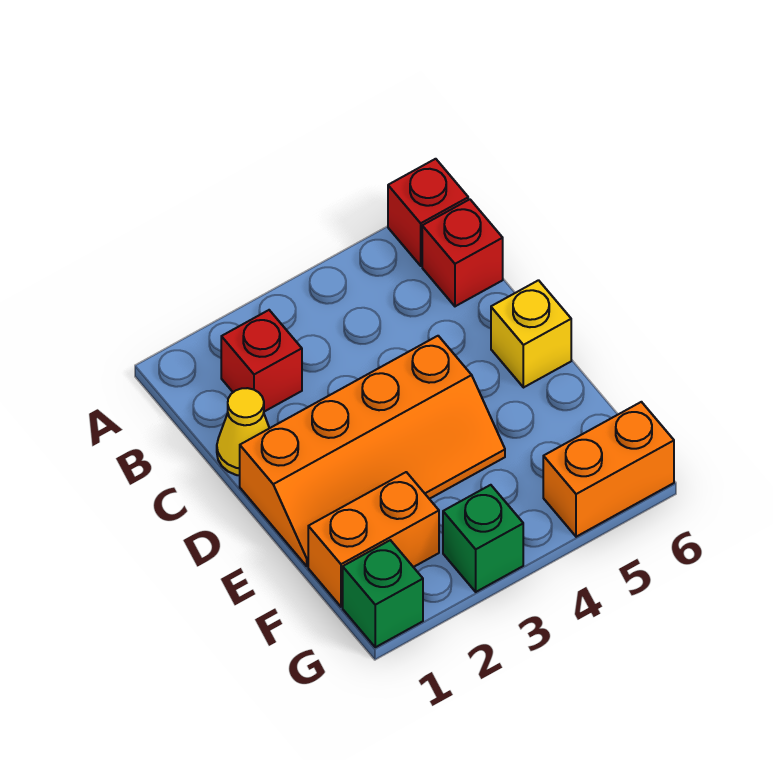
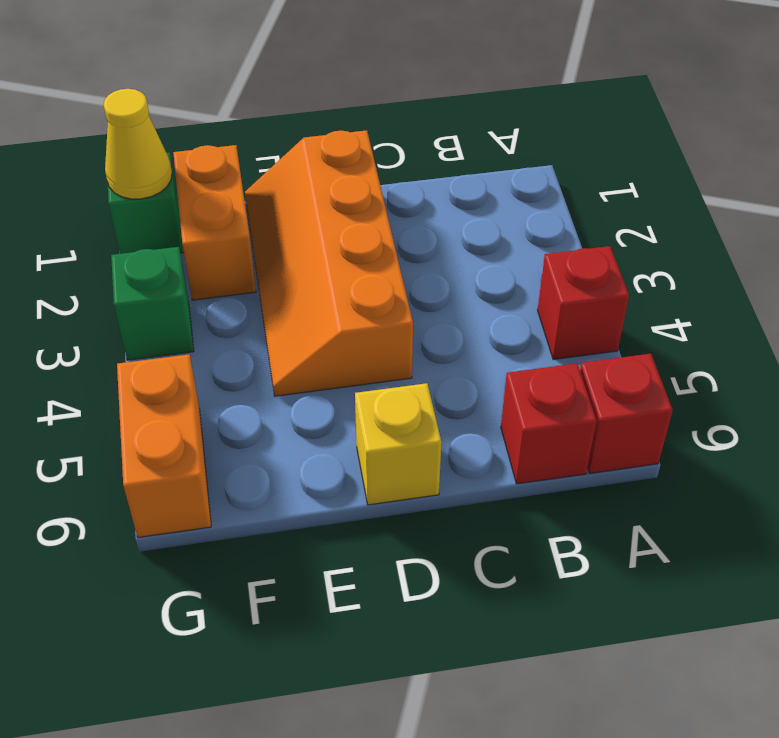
red brick B2 level 1 -> red brick A4 level 1
yellow cone C1 level 1 -> yellow cone G1 level 2

